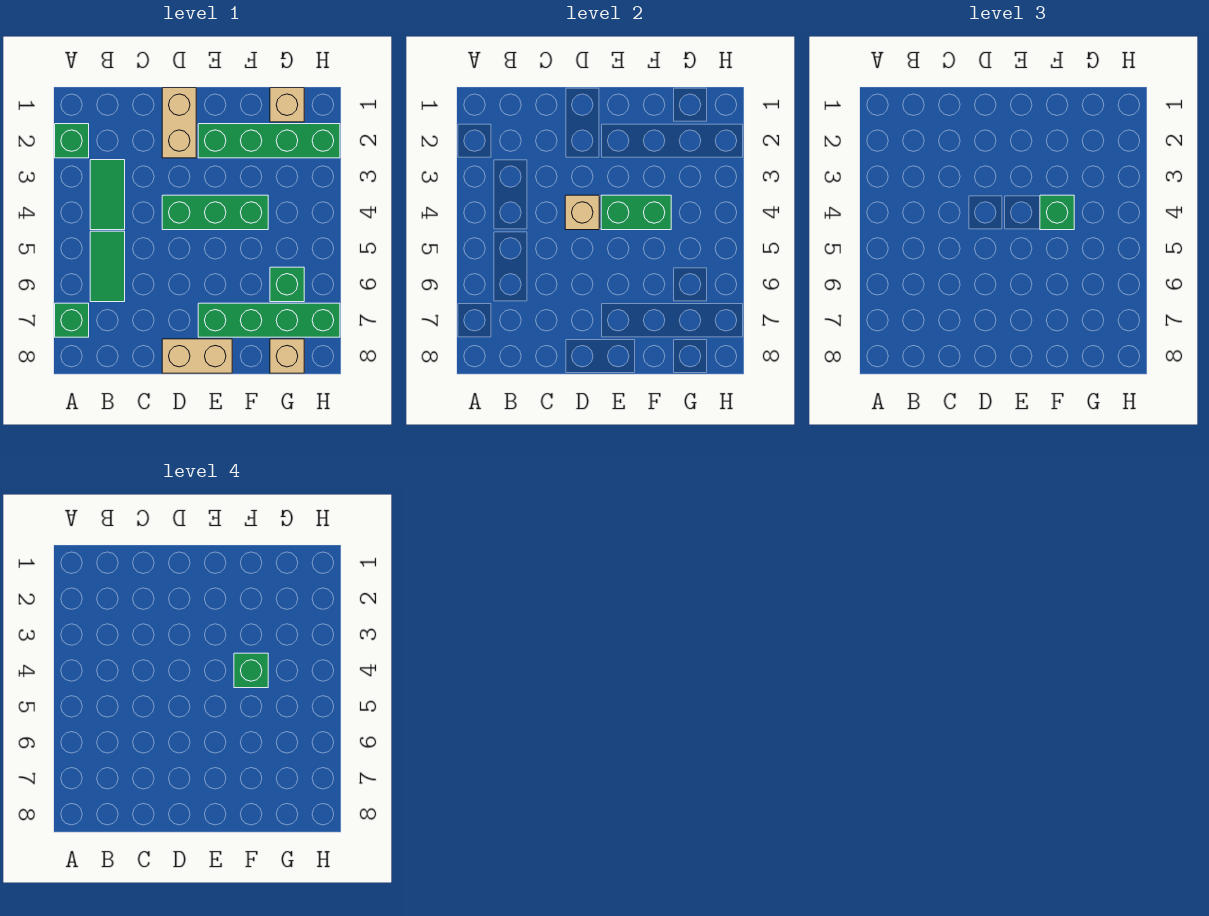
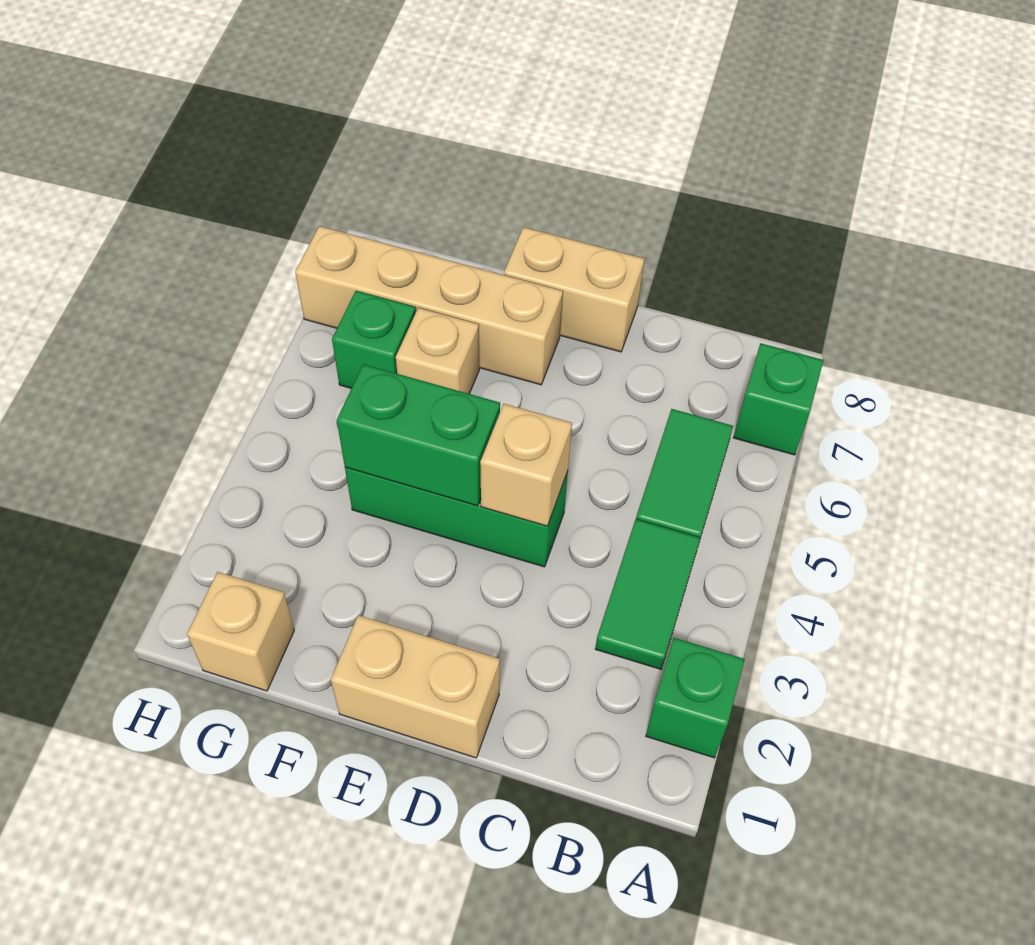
tan brick D1:D2 level 1 -> tan brick D1:E1 level 1
green brick E2:H2 level 1 -> none
green brick E7:H7 level 1 -> tan brick E7:H7 level 1
green brick F4 level 3 -> none
green brick F4 level 4 -> none
tan brick G8 level 1 -> tan brick F6 level 1

